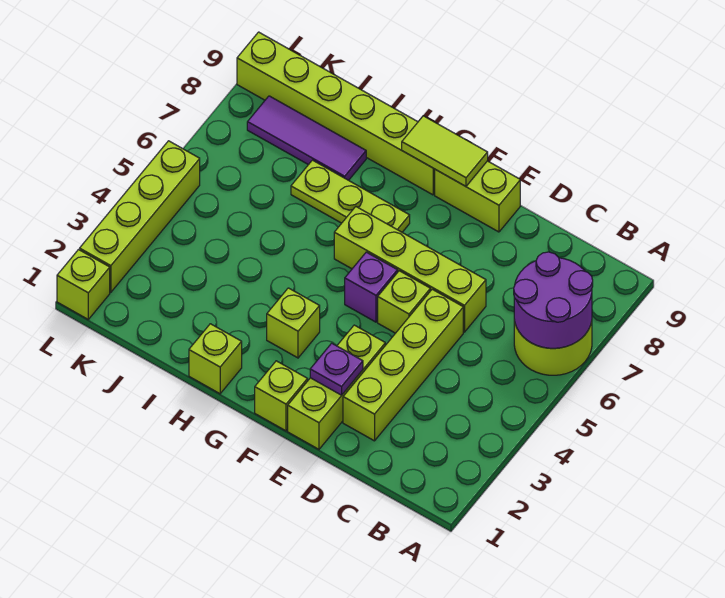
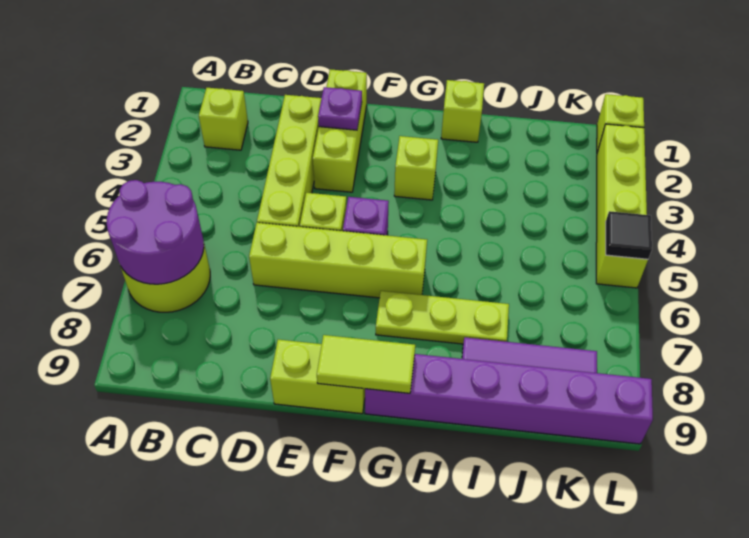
lime brick F1 level 1 -> lime brick B2 level 1
lime brick G9:L9 level 1 -> purple brick G9:L9 level 1
none -> black tile L5 level 2

